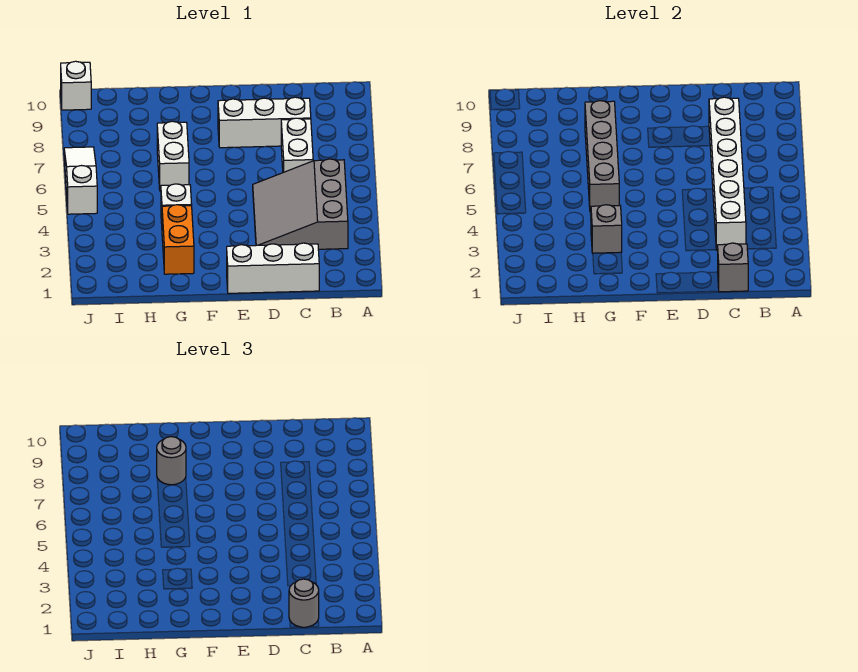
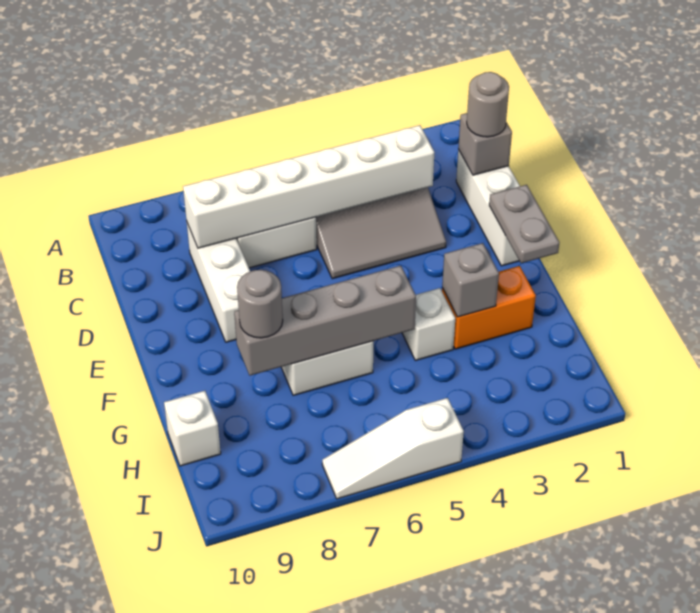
none -> grey plate E1:F1 level 2
white brick J10 level 1 -> white brick H10 level 1

